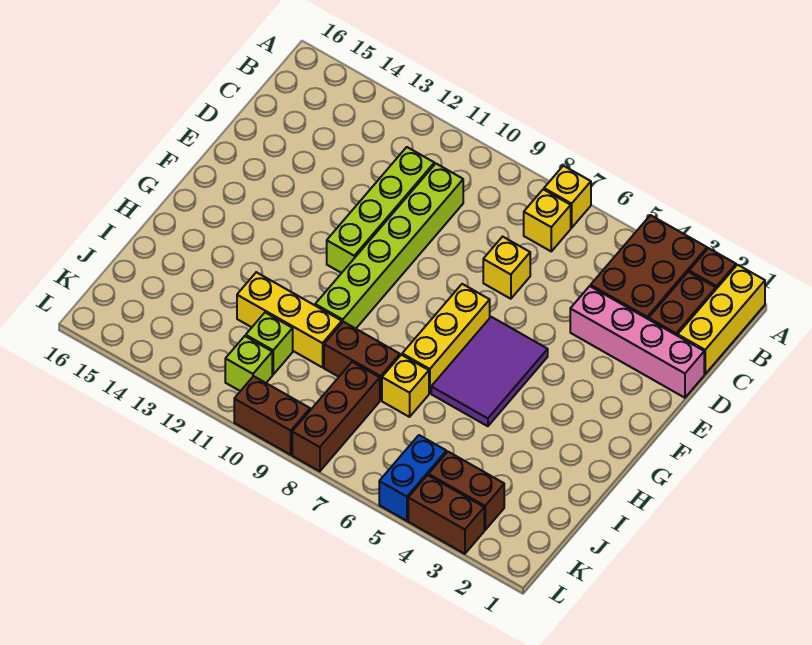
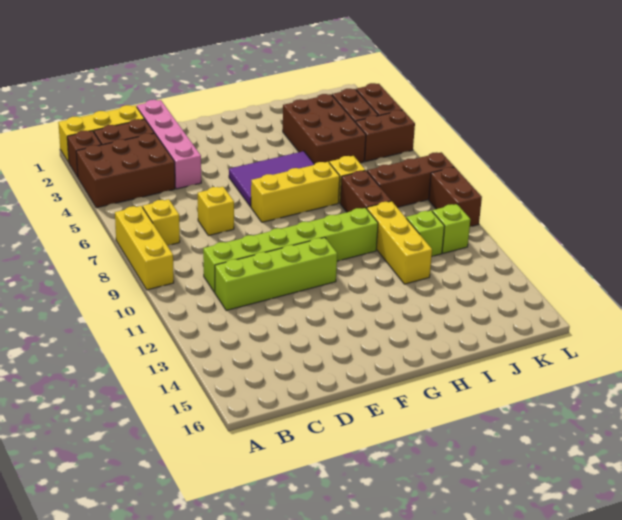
yellow brick A7 level 1 -> yellow brick A7:A9 level 1
none -> brown brick I3:J5 level 1
blue brick K5:L5 level 1 -> brown brick K5:L5 level 1

